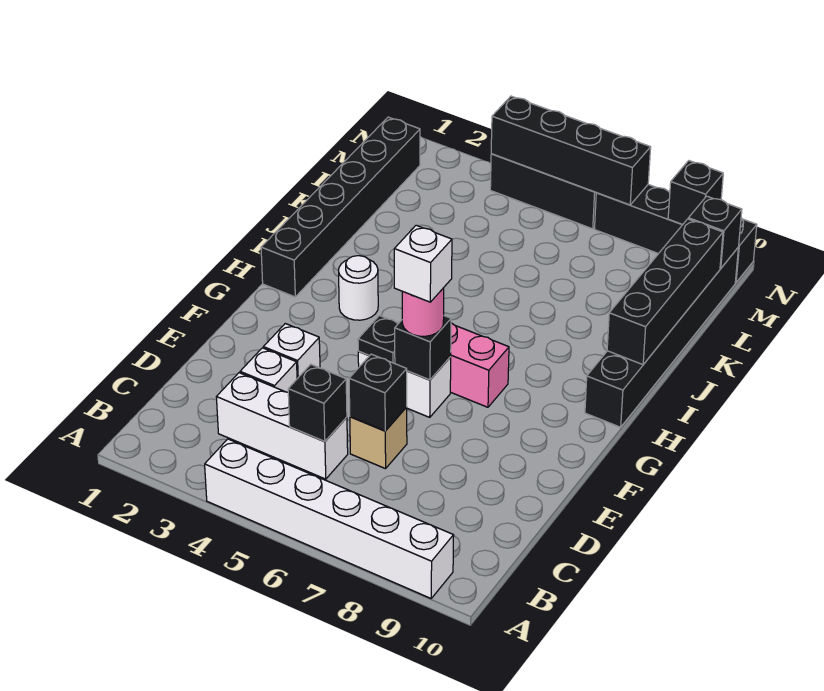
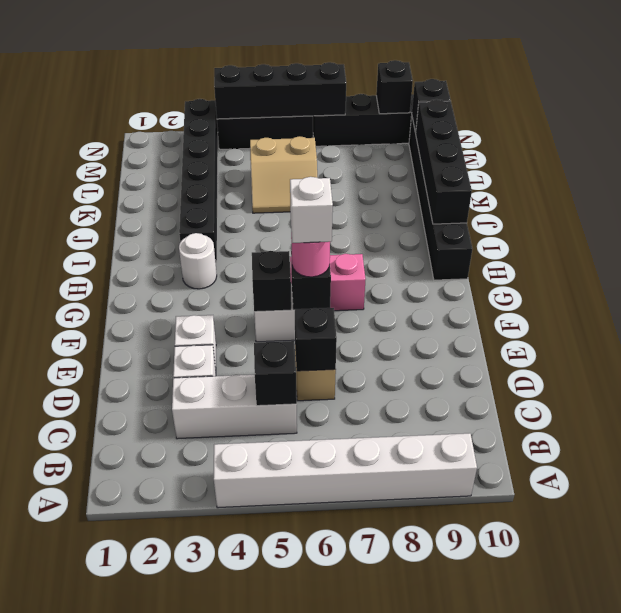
black plate F5 level 2 -> black brick F5 level 2
black brick H1:M1 level 1 -> black brick I3:N3 level 1
none -> tan slope K5:L6 level 1 top L

